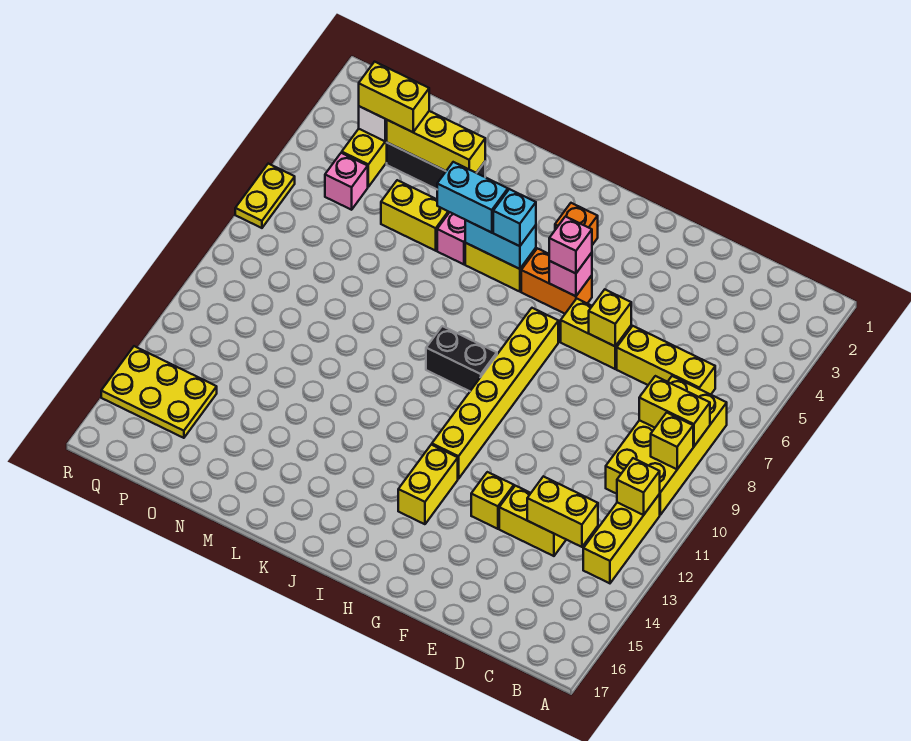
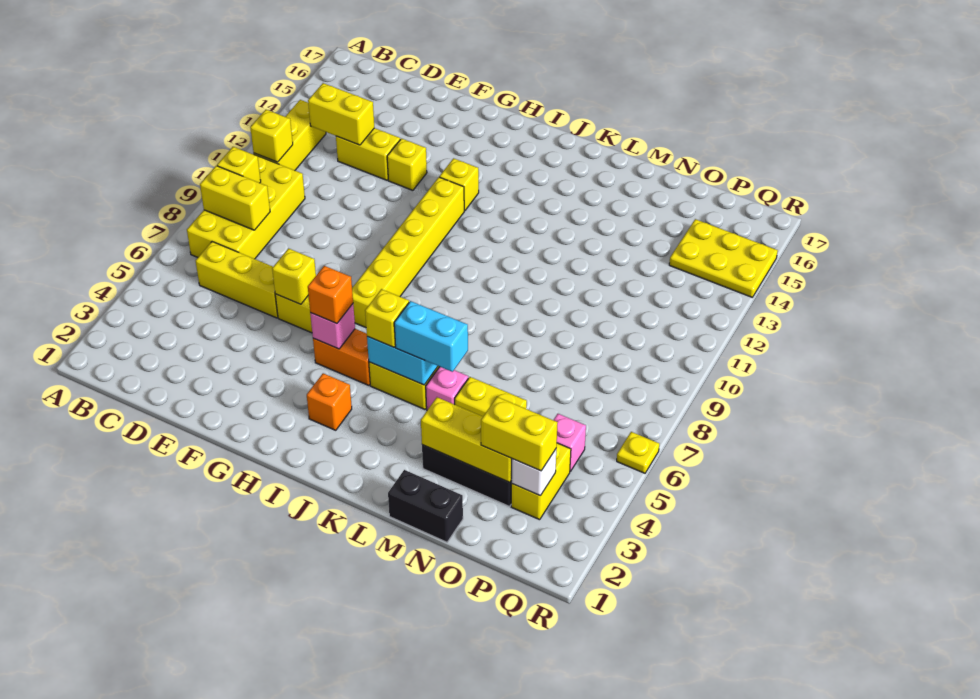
pink brick H5 level 3 -> orange brick H5 level 3
yellow brick H13:H14 level 1 -> yellow brick H13 level 1
black brick I9:J9 level 1 -> black brick M1:N1 level 1
cyan brick J5 level 3 -> yellow brick J5 level 3
yellow plate R6:R7 level 1 -> yellow plate R6 level 1

